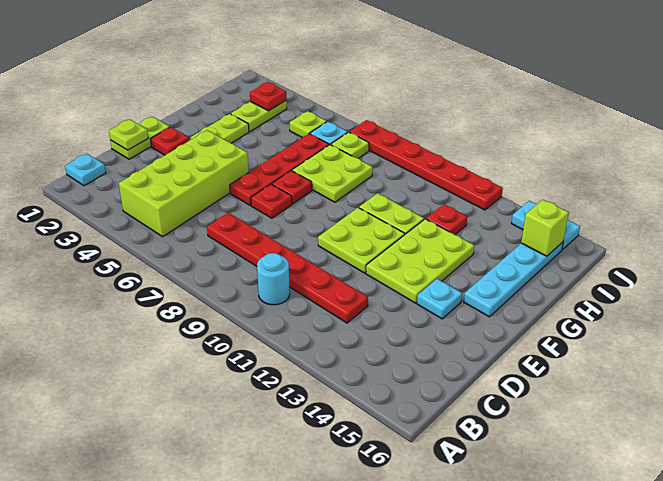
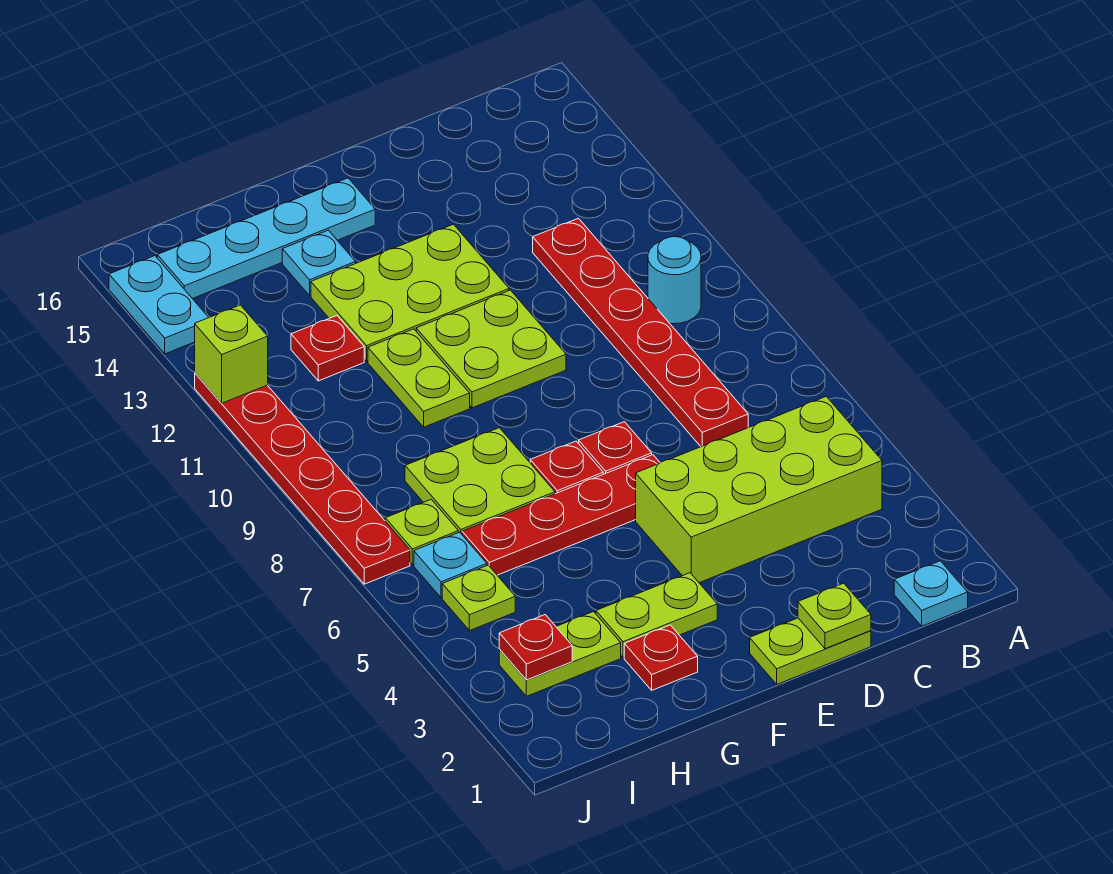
red plate E2 level 1 -> red plate G2 level 1
cyan plate E14 level 1 -> cyan plate G14 level 1
lime brick I15 level 2 -> lime brick J12 level 2

